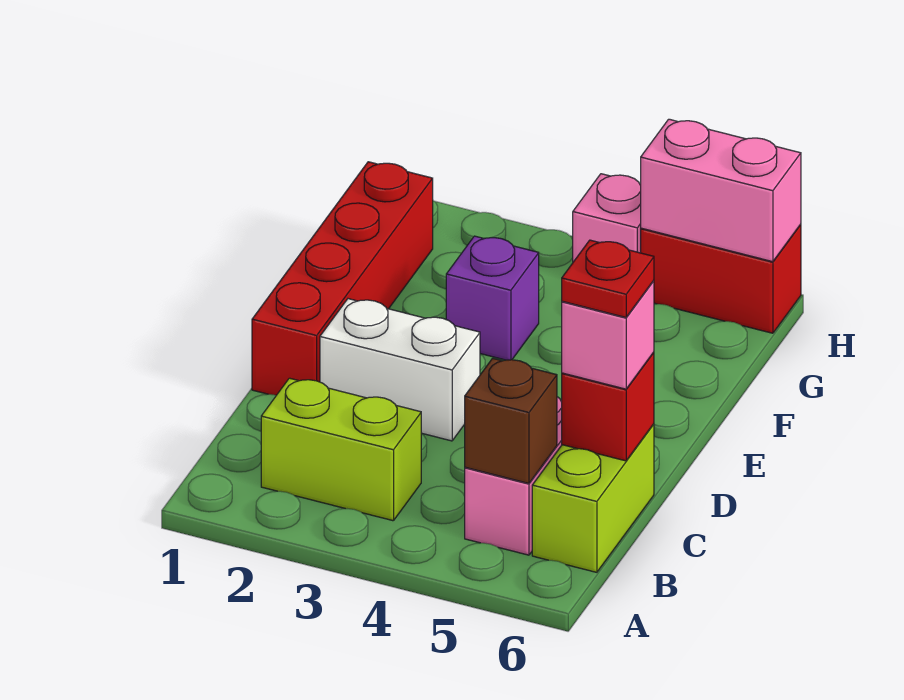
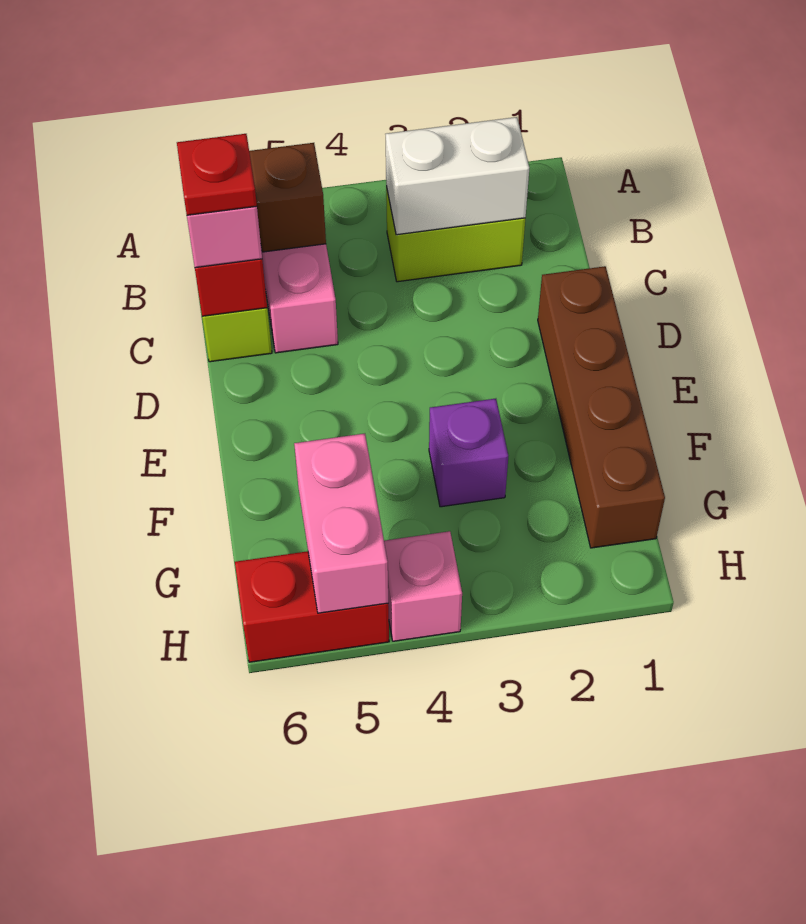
red brick D1:G1 level 1 -> brown brick D1:G1 level 1
white brick D2:D3 level 1 -> white brick B2:B3 level 2
pink brick H5:H6 level 2 -> pink brick G5:H5 level 2

